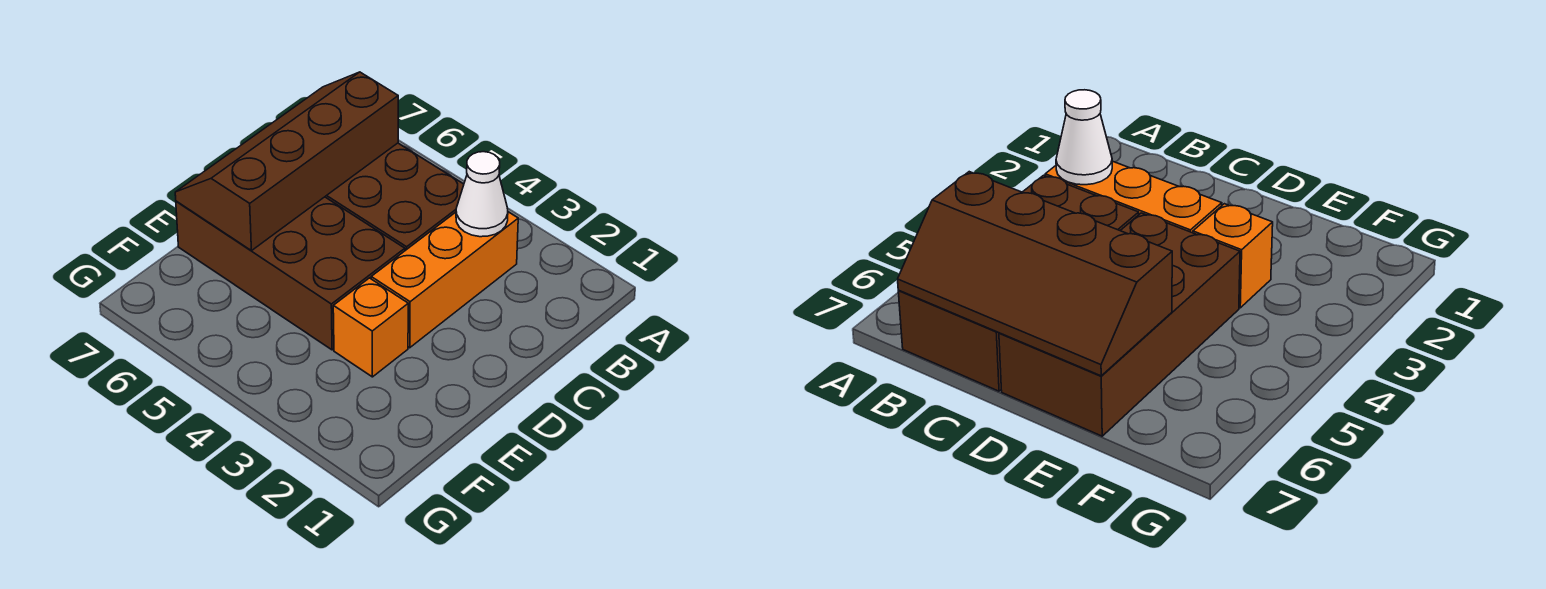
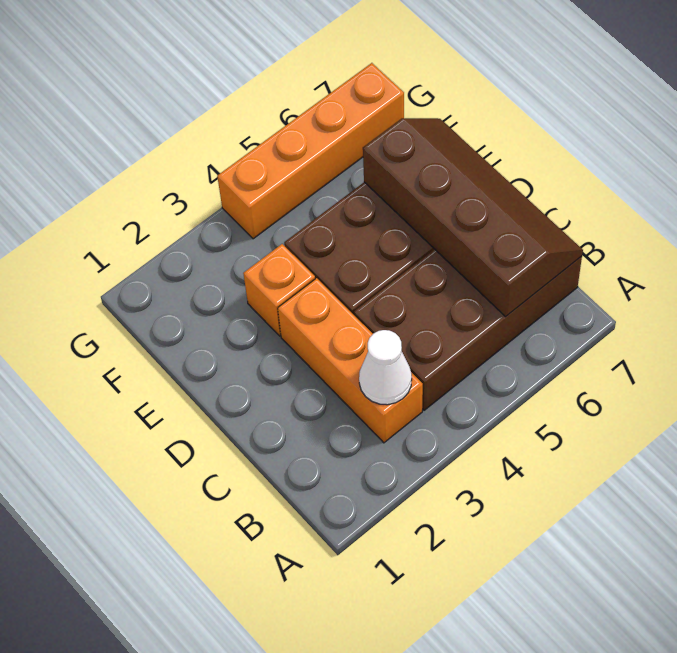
none -> orange brick G4:G7 level 1

